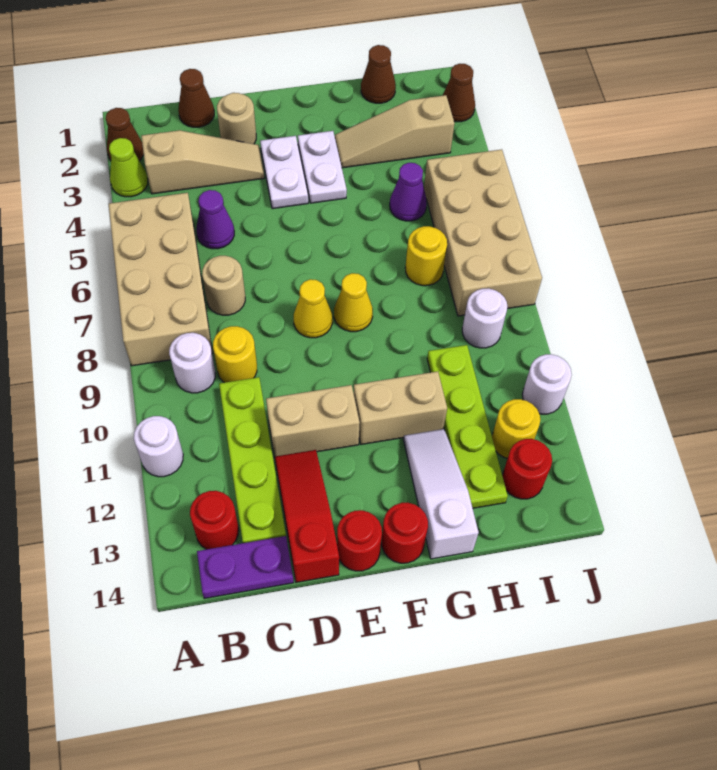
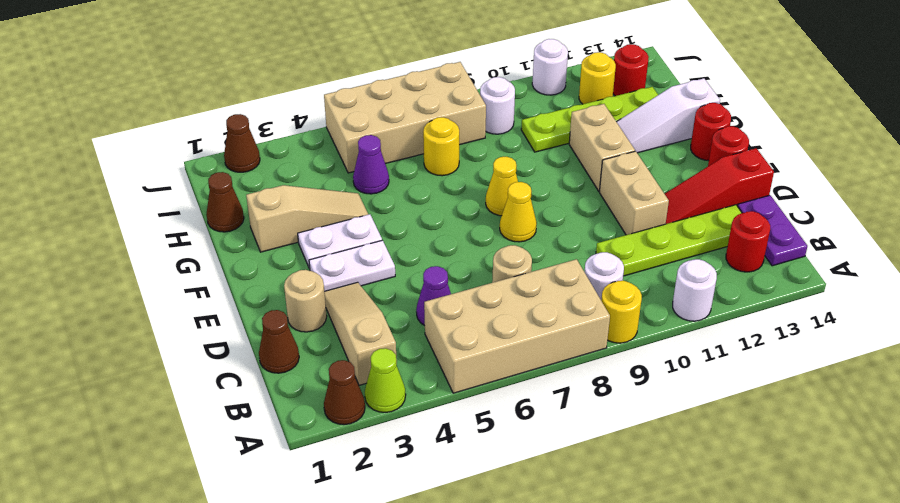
yellow round brick C9 level 1 -> yellow round brick A9 level 1
tan slope G3:I3 level 1 top I -> tan slope G2:G4 level 1 top 2

